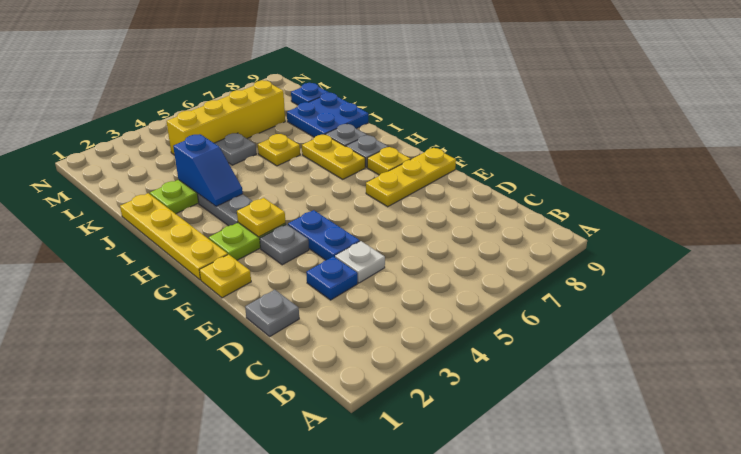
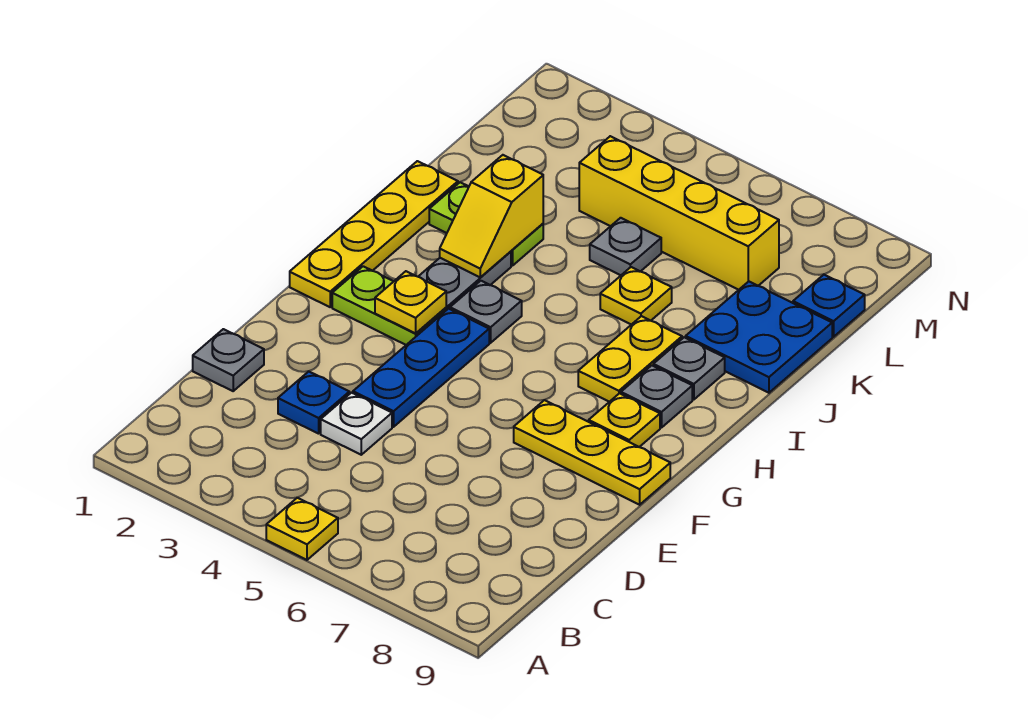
blue plate E4:F4 level 1 -> blue plate E4:G4 level 1
yellow plate F1 level 1 -> yellow plate A5 level 1
grey plate F3 level 1 -> grey plate H4 level 1
blue slope I3:J3 level 2 top J -> yellow slope I3:J3 level 2 top J

